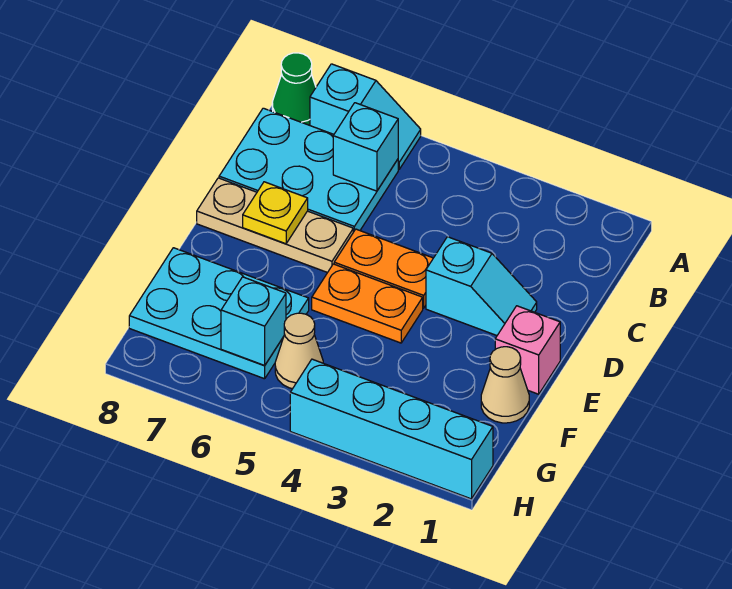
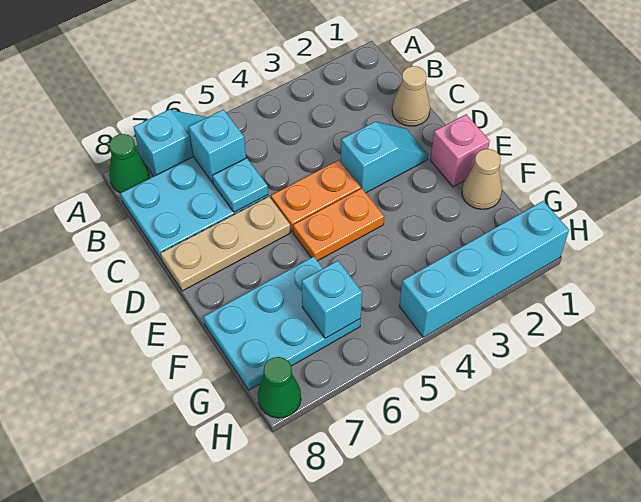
none -> cyan plate C6 level 2
yellow plate D7 level 2 -> none
tan cone G5 level 1 -> tan cone C1 level 1
none -> green cone H8 level 1

